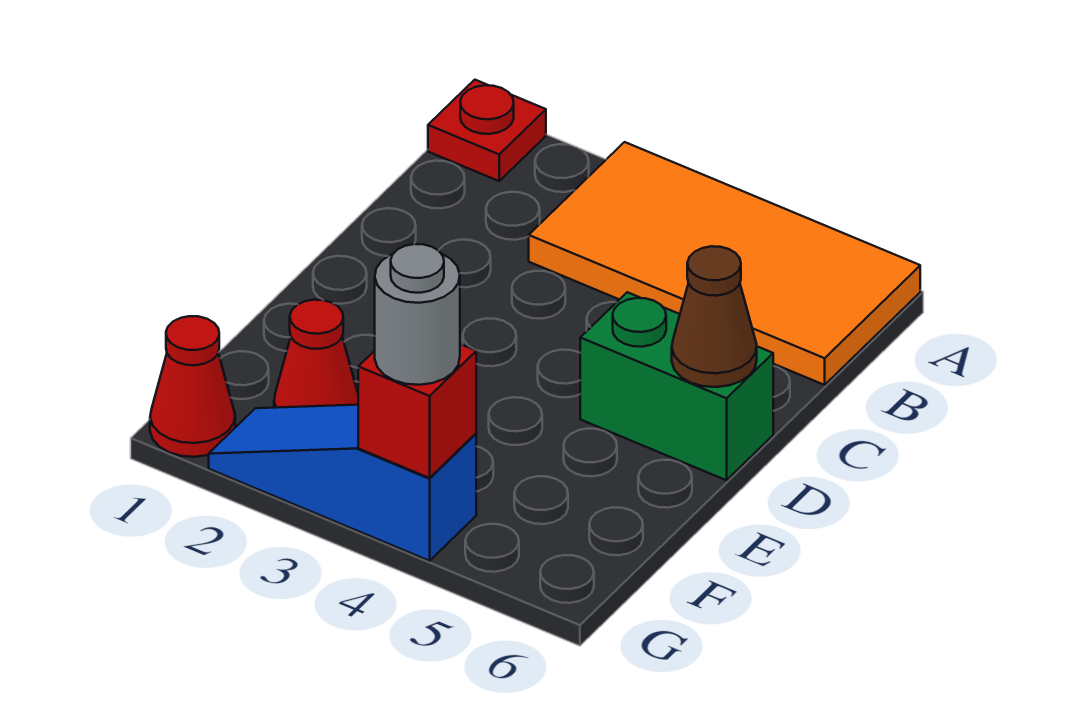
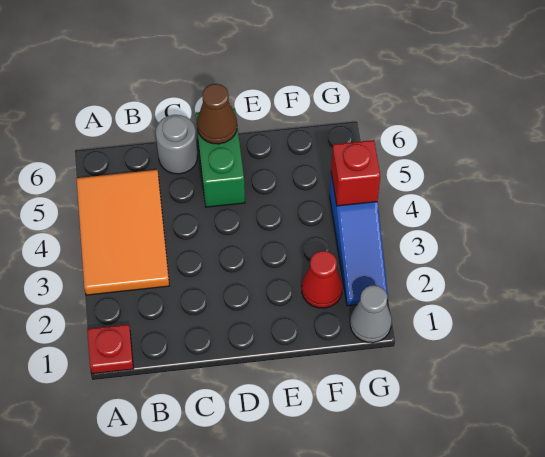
orange tile A3:B6 level 1 -> orange tile A3:B5 level 1
red cone G1 level 1 -> grey cone G1 level 1
grey round brick G4 level 3 -> grey round brick C6 level 1

